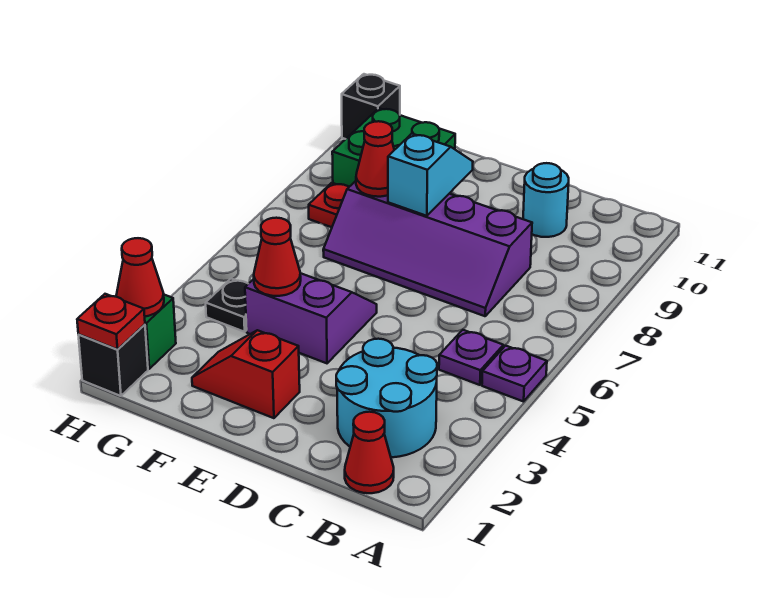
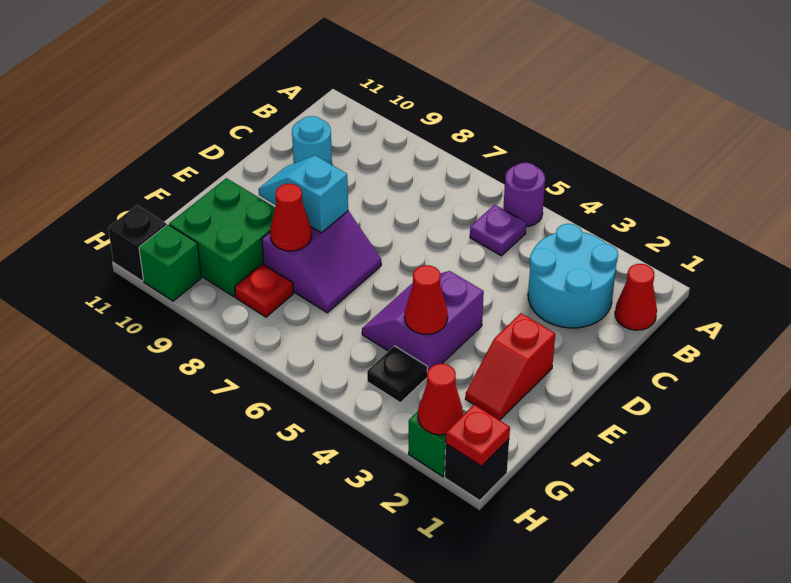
purple plate A5 level 1 -> purple round brick A5 level 1
purple slope C7:F8 level 1 top 8 -> purple slope E7:F8 level 1 top 8
none -> green brick H10 level 1

